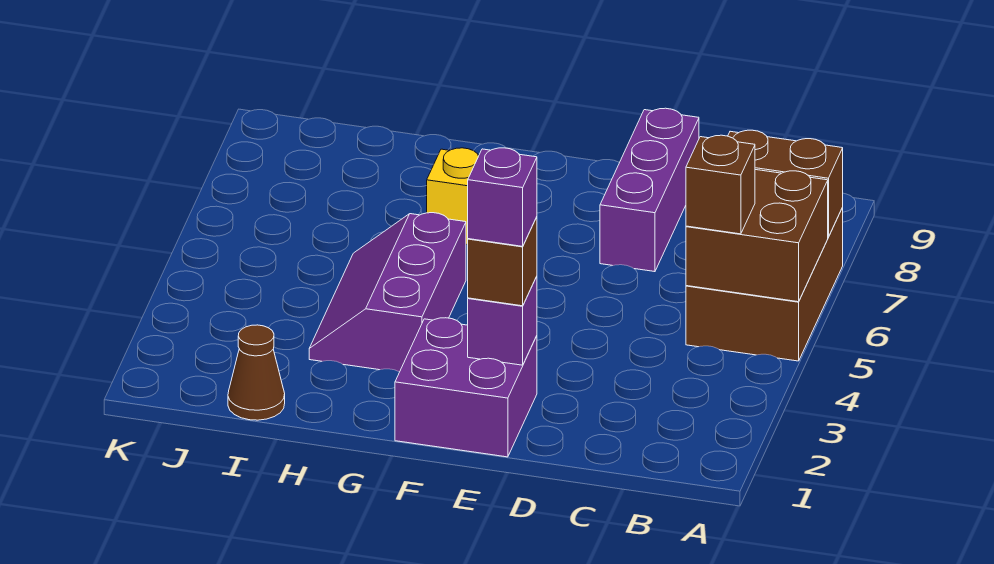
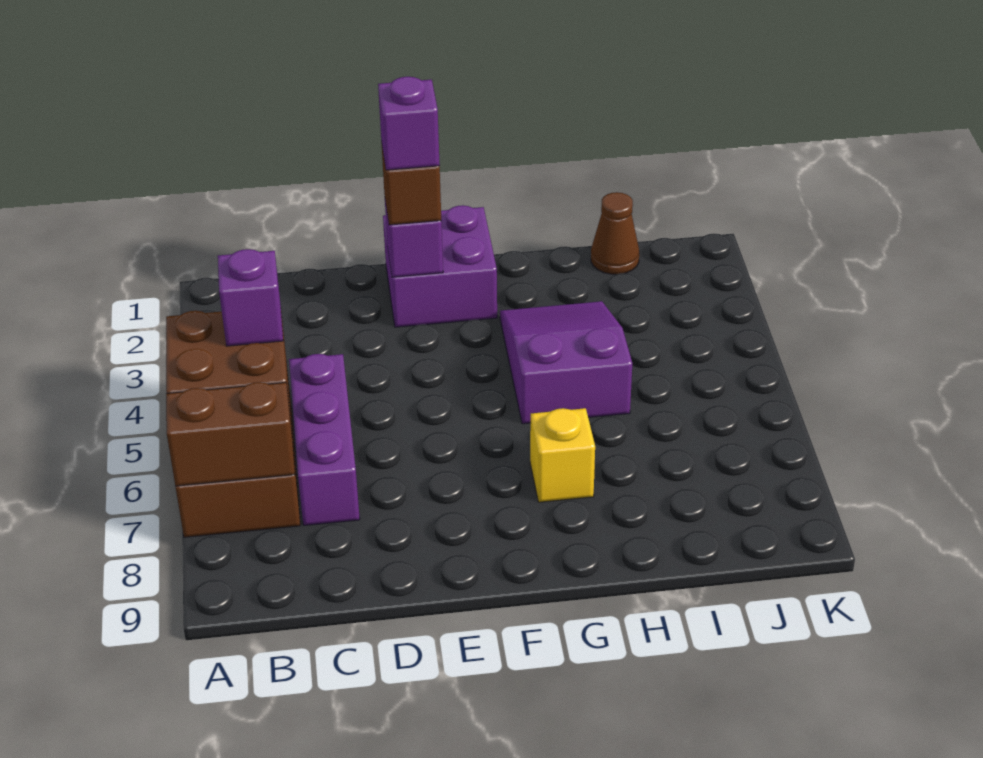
brown brick B5 level 3 -> purple brick B5 level 3
purple brick D7:D9 level 1 -> purple brick C5:C7 level 1
purple slope G3:H5 level 1 top G -> purple slope G3:H5 level 1 top 5

